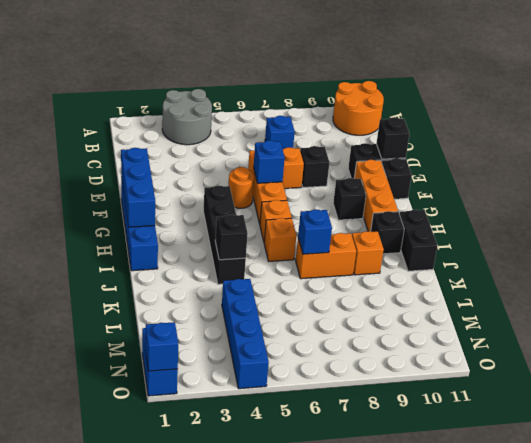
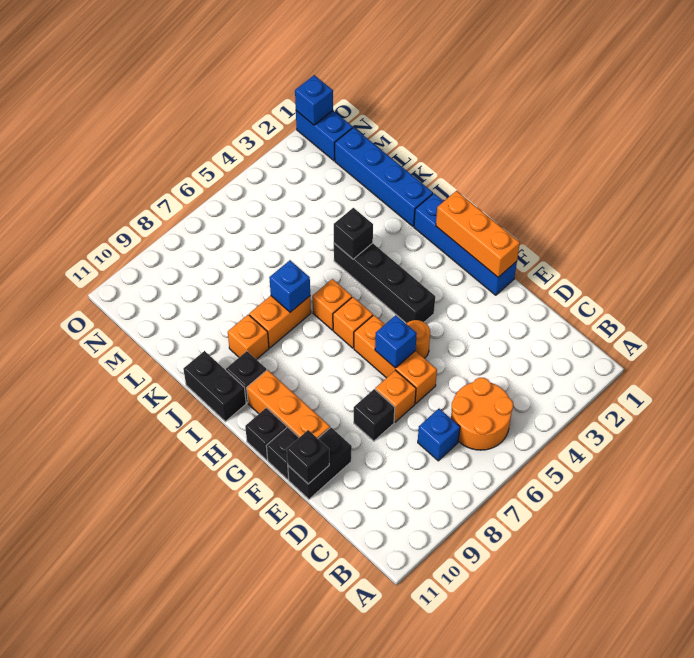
grey round brick A3:B4 level 1 -> none
orange round brick A10:B11 level 1 -> orange round brick B5:C6 level 1
blue brick F1:H1 level 2 -> orange brick F1:H1 level 2
black brick G9 level 1 -> black brick G11 level 1
blue brick L4:O4 level 1 -> blue brick J1:M1 level 1

